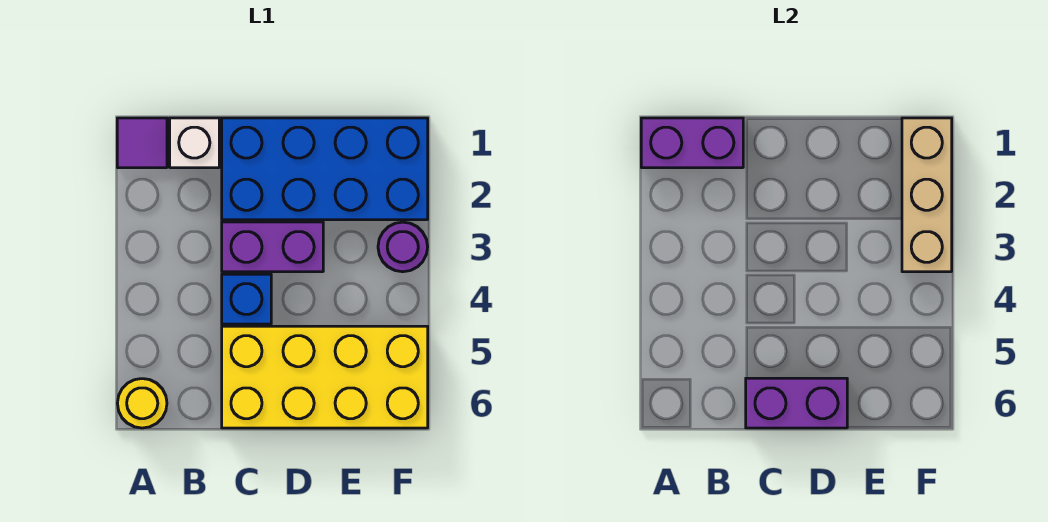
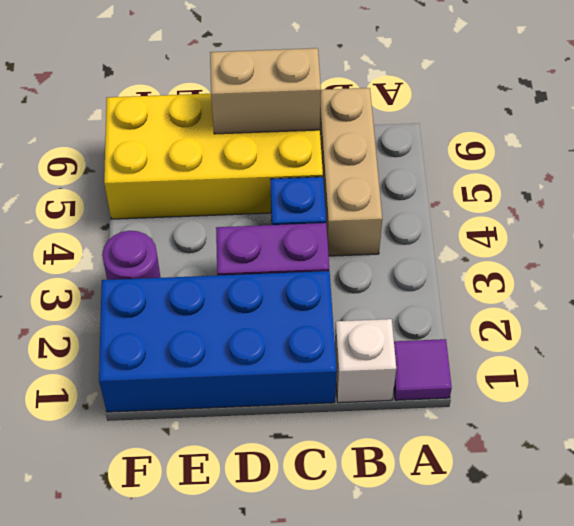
purple brick A1:B1 level 2 -> none
yellow round brick A6 level 1 -> none
purple brick C6:D6 level 2 -> tan brick C6:D6 level 2
tan brick F1:F3 level 2 -> tan brick B4:B6 level 1

